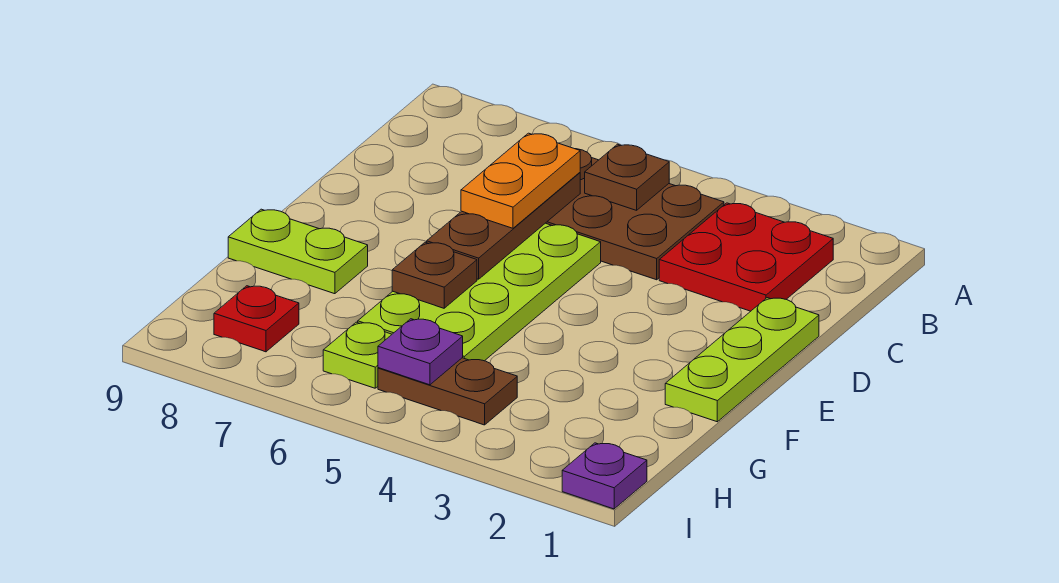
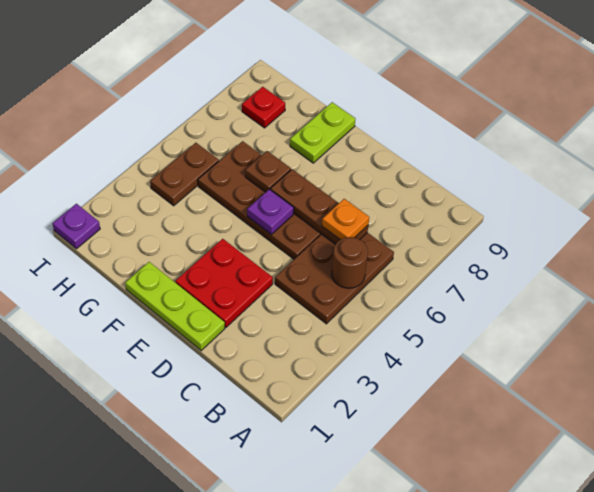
red plate B2:C3 level 1 -> red plate D2:E3 level 1
brown plate B5 level 2 -> brown round brick B5 level 2
orange plate C6:D6 level 3 -> orange plate C6 level 3
lime plate D5:G6 level 1 -> brown plate D5:G6 level 1
purple plate H5 level 2 -> purple plate E5 level 2
lime plate H6 level 1 -> none

